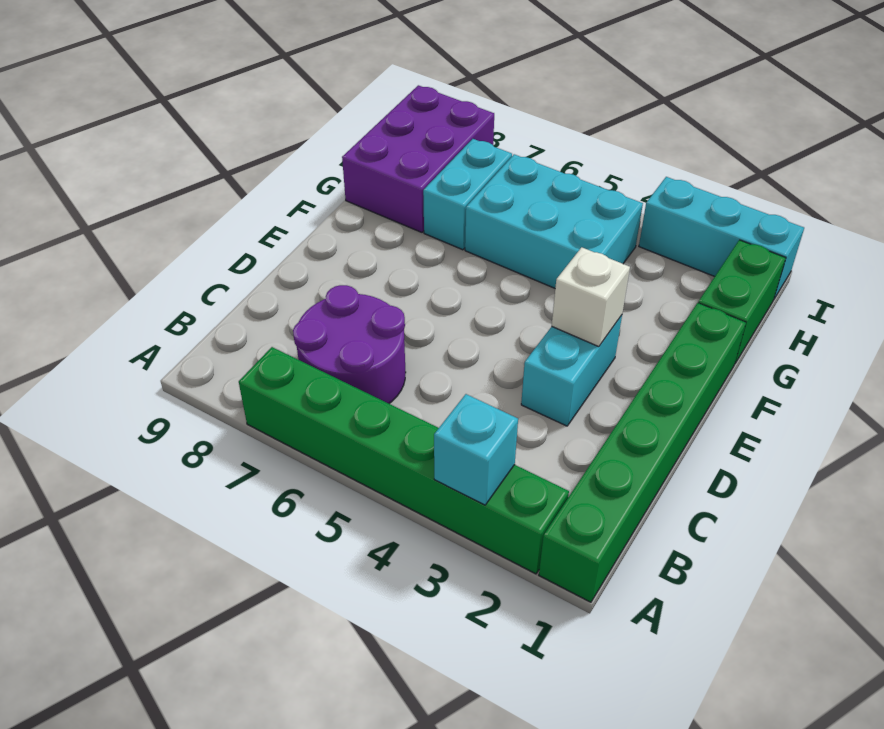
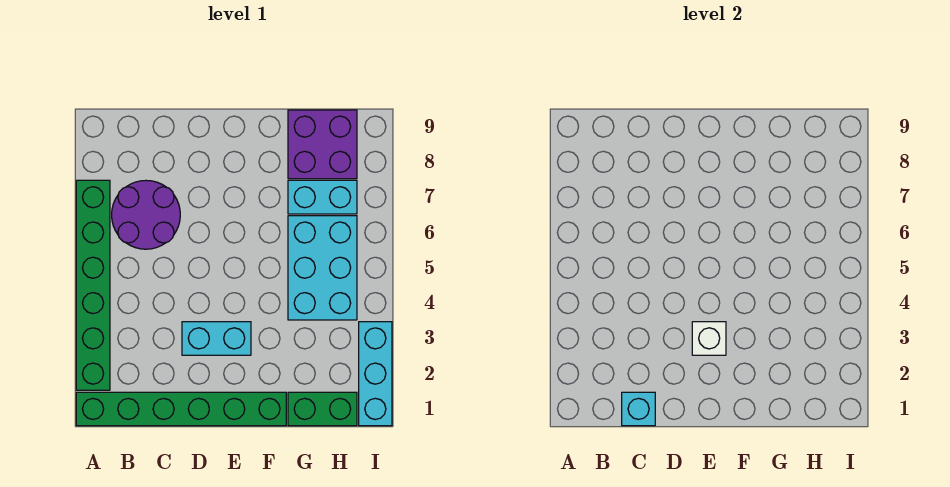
cyan brick A3 level 2 -> cyan brick C1 level 2
purple brick G8:I9 level 1 -> purple brick G8:H9 level 1

